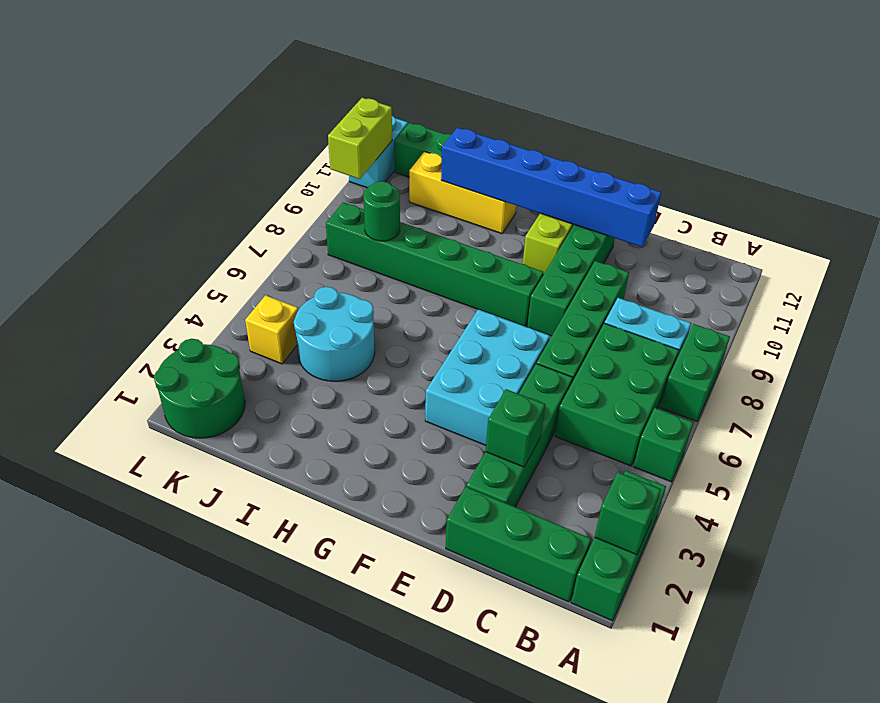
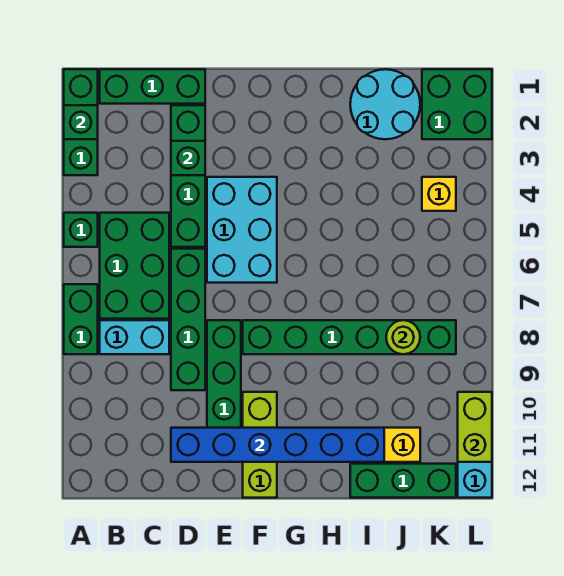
cyan round brick I4:J5 level 1 -> cyan round brick I1:J2 level 1
green round brick J8 level 2 -> lime round brick J8 level 2
green round brick K1:L2 level 1 -> green brick K1:L2 level 1

